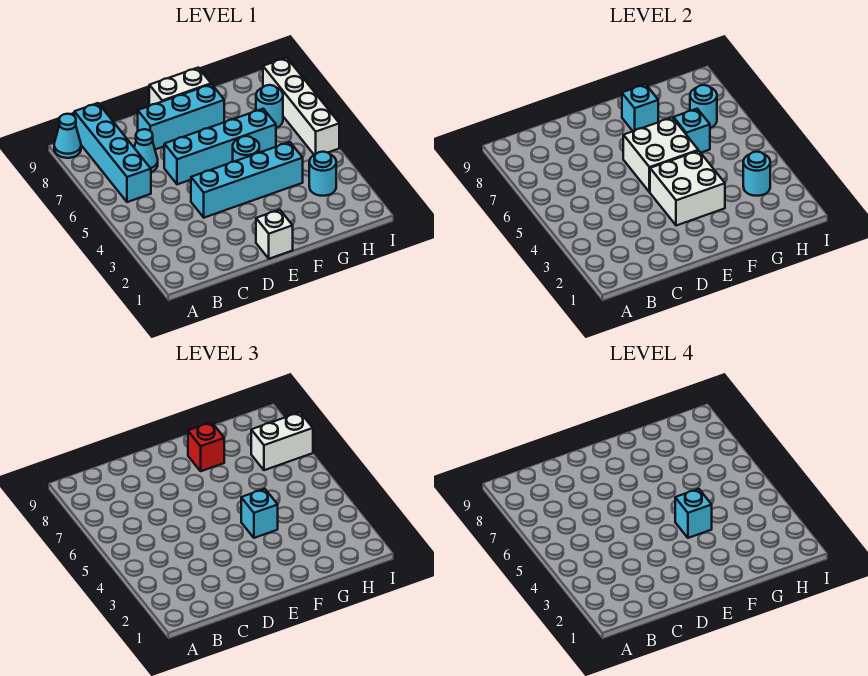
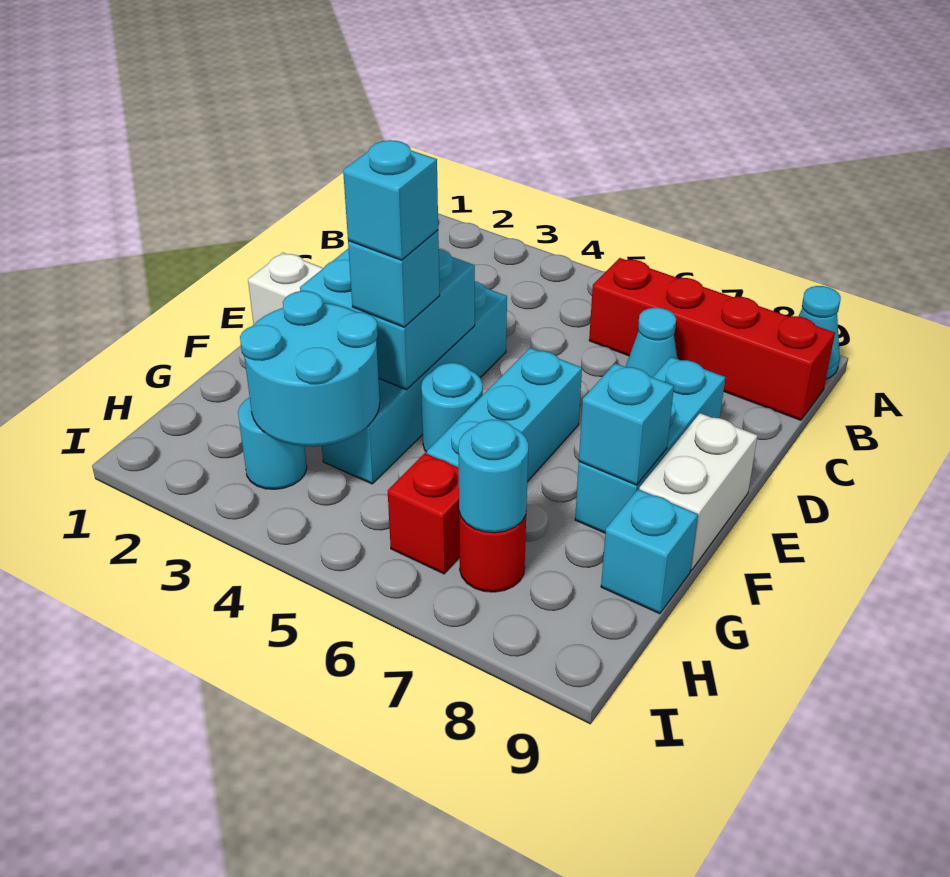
cyan brick B6:B9 level 1 -> red brick B6:B9 level 1
cyan brick D6:G6 level 1 -> cyan brick E6:G6 level 1
white brick E3:F4 level 2 -> cyan brick E3:F4 level 2
white brick E5:F6 level 2 -> none
red brick F8 level 3 -> red brick H6 level 1
cyan brick G6 level 2 -> cyan brick G9 level 1
cyan round brick H3 level 2 -> cyan round brick G3:H4 level 2
cyan round brick H7 level 1 -> red round brick H7 level 1
white brick H7:I7 level 3 -> none
white brick I5:I8 level 1 -> none

